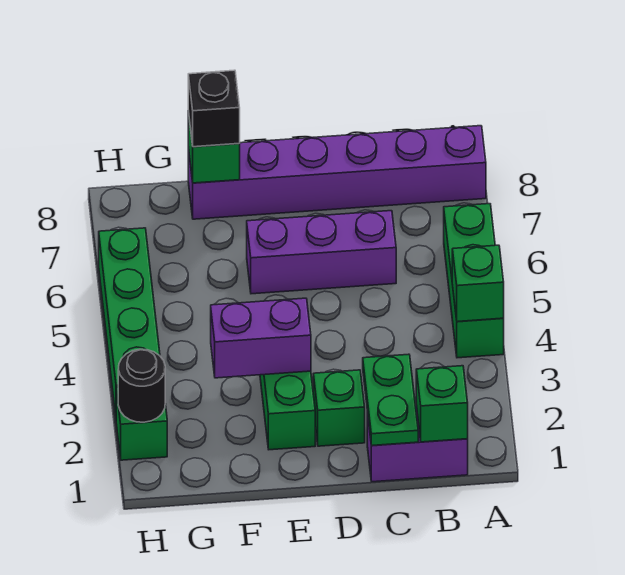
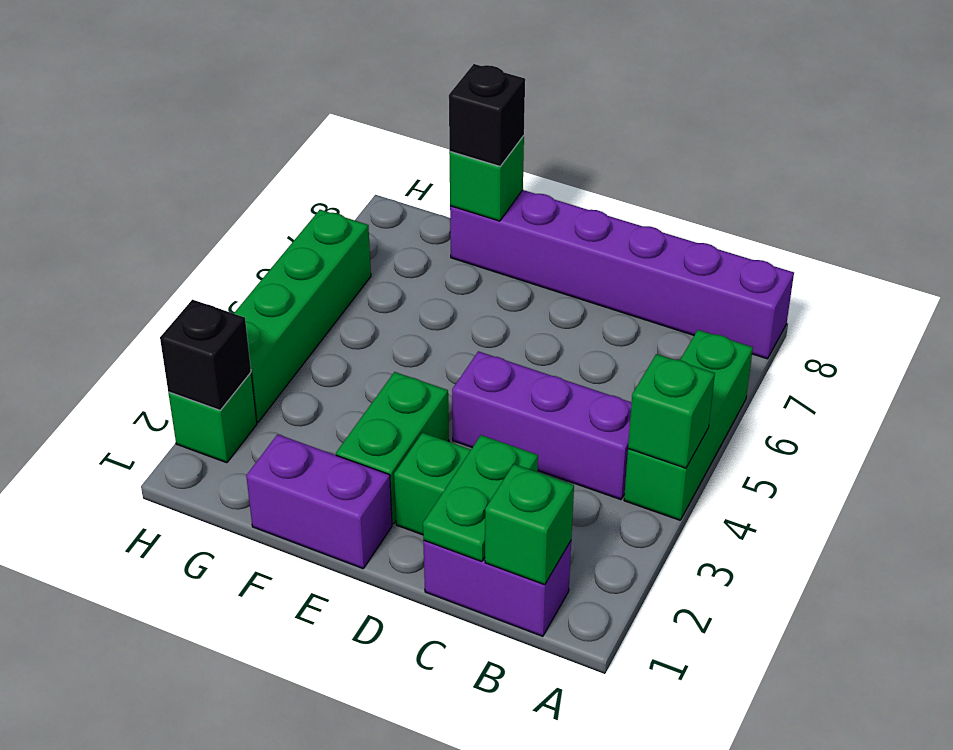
purple brick C6:E6 level 1 -> purple brick B4:D4 level 1
purple brick E3:F3 level 2 -> purple brick E1:F1 level 1
black round brick H2 level 2 -> black brick H2 level 2

